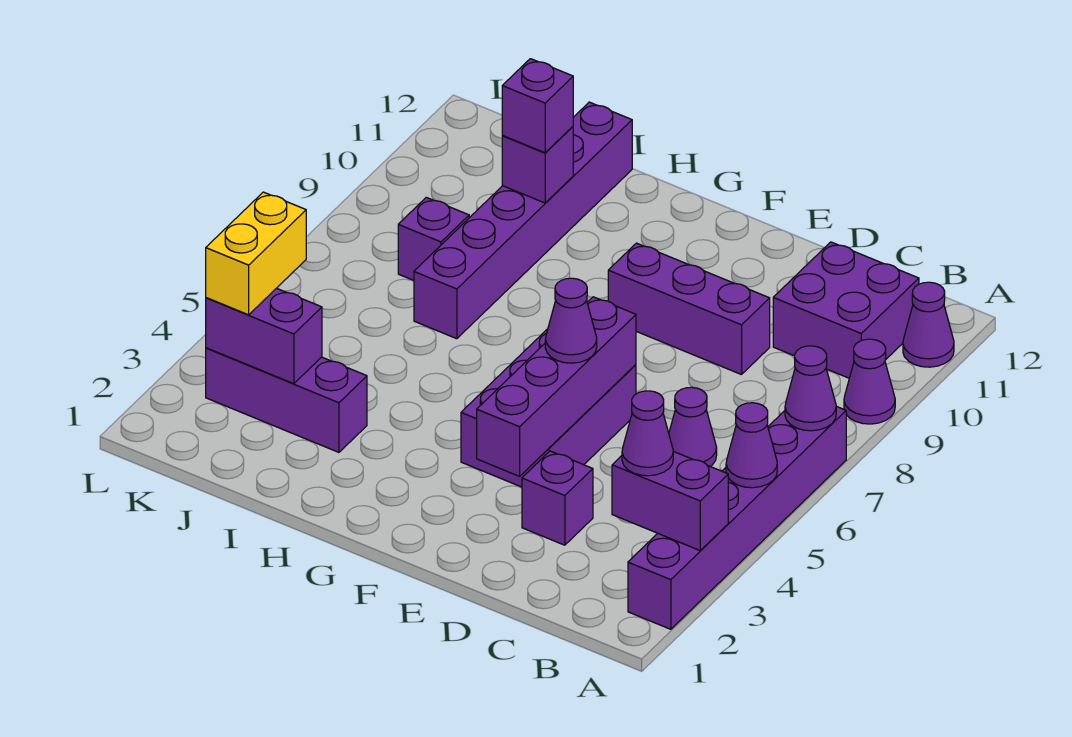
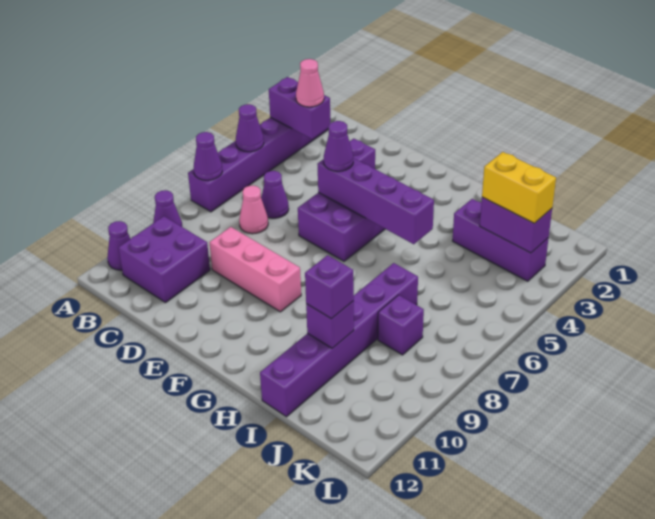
purple cone B3 level 3 -> pink cone B3 level 3
none -> pink cone C7 level 1
purple brick D9:F9 level 1 -> pink brick D9:F9 level 1
purple brick E3:E6 level 2 -> purple brick E5:H5 level 2
yellow brick K3:K4 level 3 -> yellow brick J3:K3 level 3

